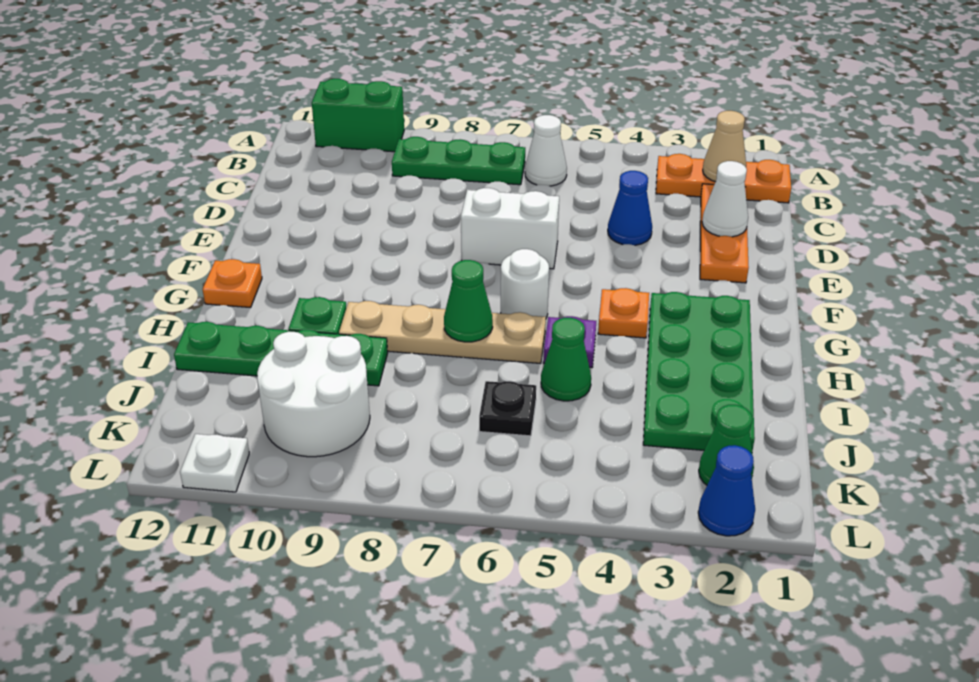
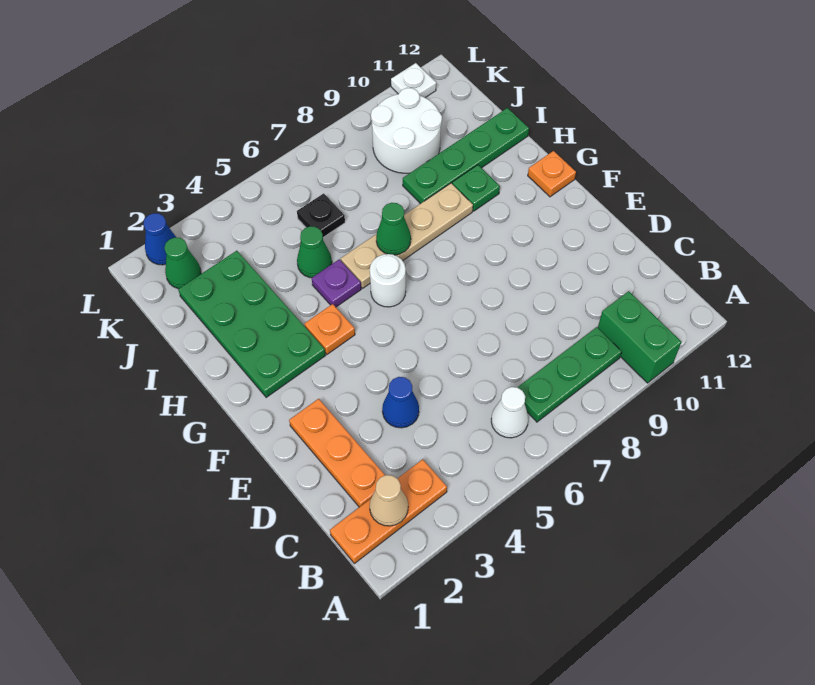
green brick A10:A11 level 1 -> green brick A10:B10 level 1
white cone D2 level 2 -> none
white brick E6:E7 level 1 -> none

